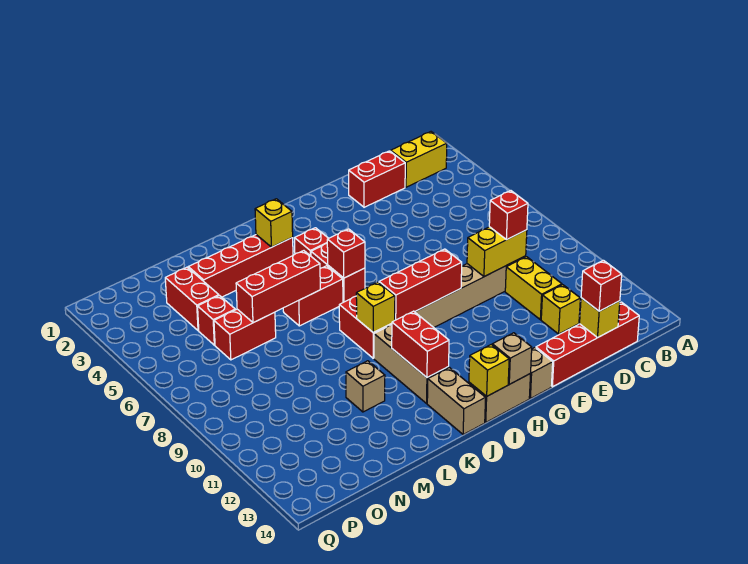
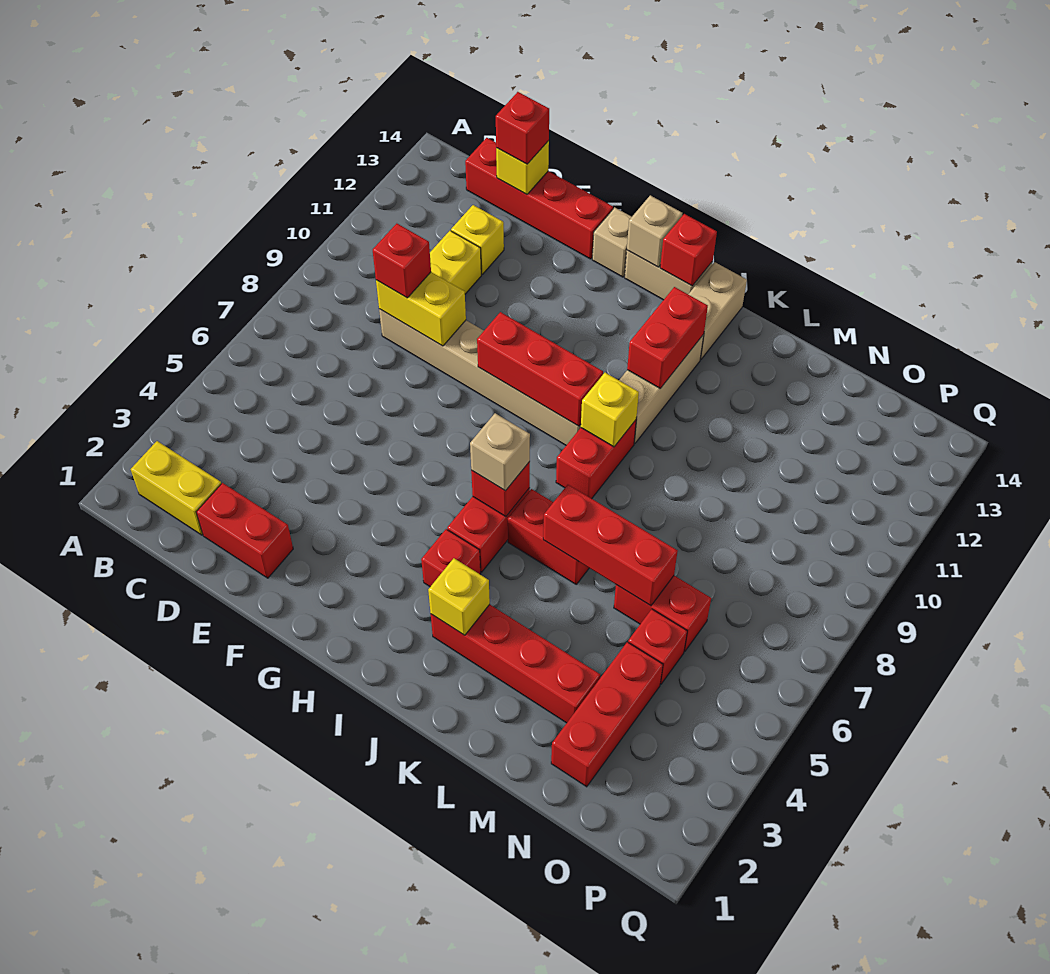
yellow brick I14 level 2 -> red brick I14 level 2
tan brick L11 level 1 -> tan brick I6 level 3
red brick N3:N4 level 1 -> red brick N2:N4 level 1

